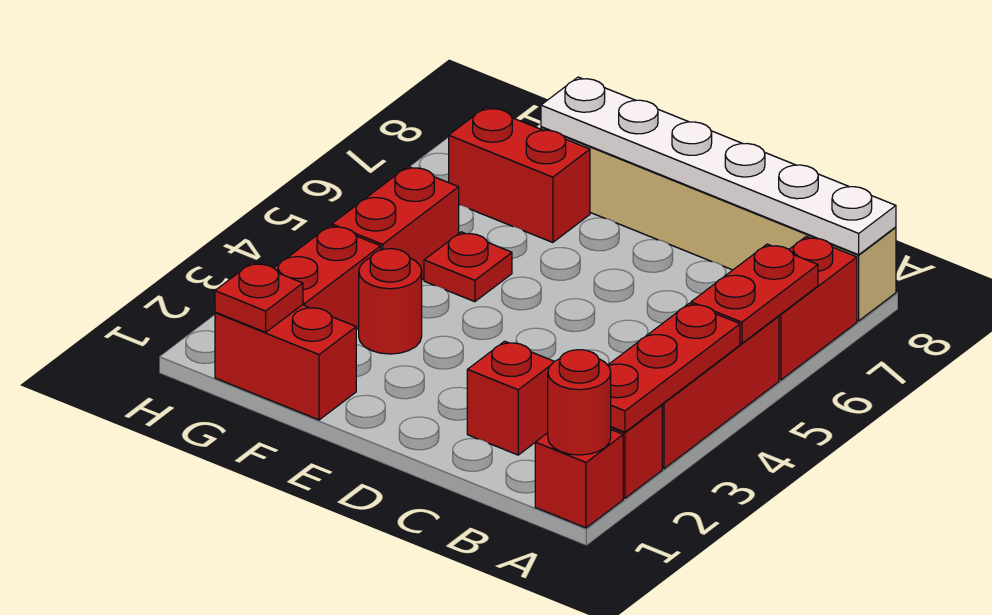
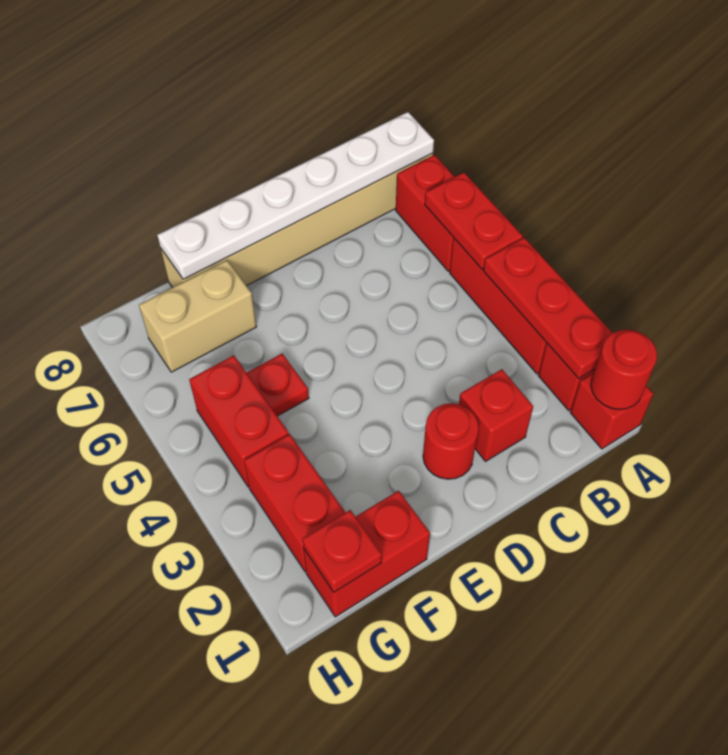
red round brick F3 level 1 -> red round brick D2 level 1
red brick F7:G7 level 1 -> tan brick F7:G7 level 1

